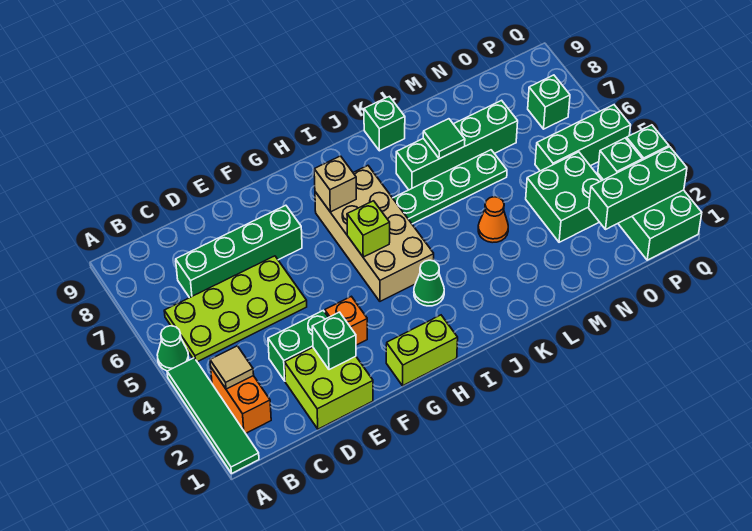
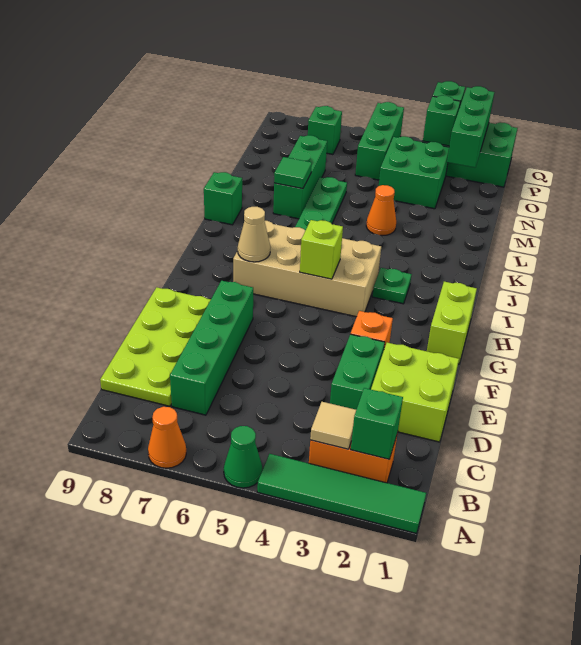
none -> orange cone A7 level 1
lime plate B5:E6 level 1 -> lime plate C8:F9 level 1
green brick E2 level 2 -> green brick B2 level 2
tan brick H7 level 2 -> tan cone H7 level 2
green cone I3 level 1 -> green plate I3 level 1
green brick K7:N7 level 1 -> green brick L7:N7 level 1

